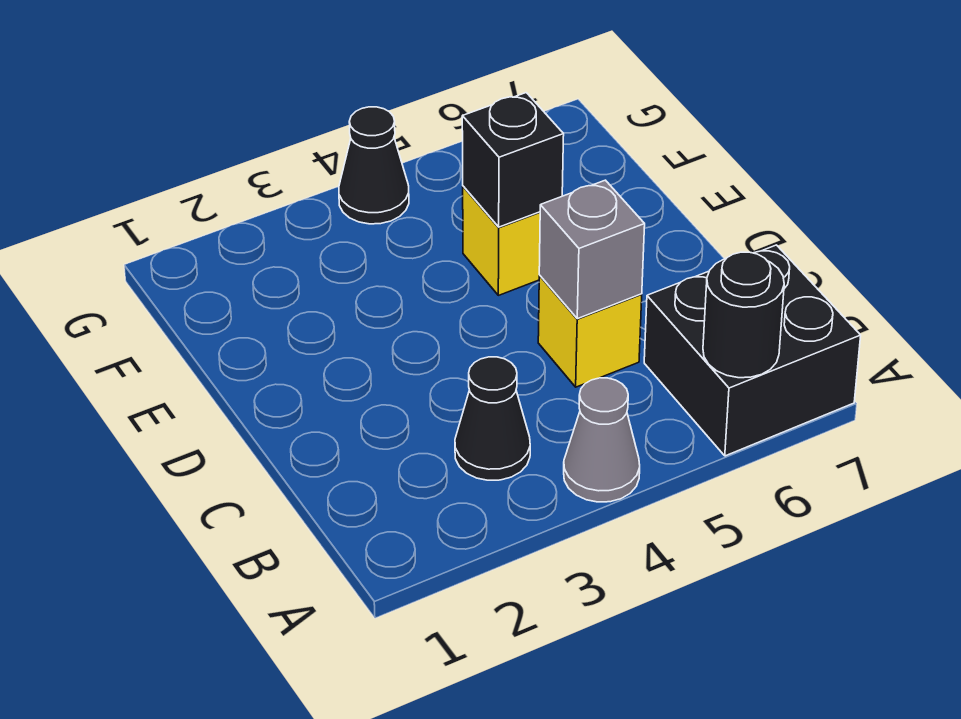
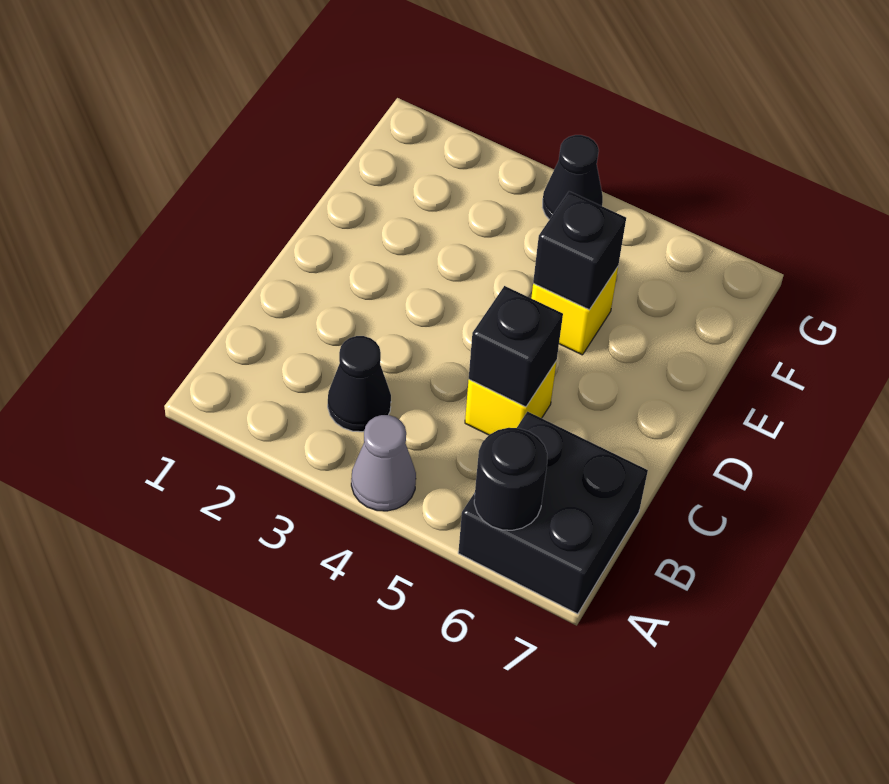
grey brick C5 level 2 -> black brick C5 level 2

